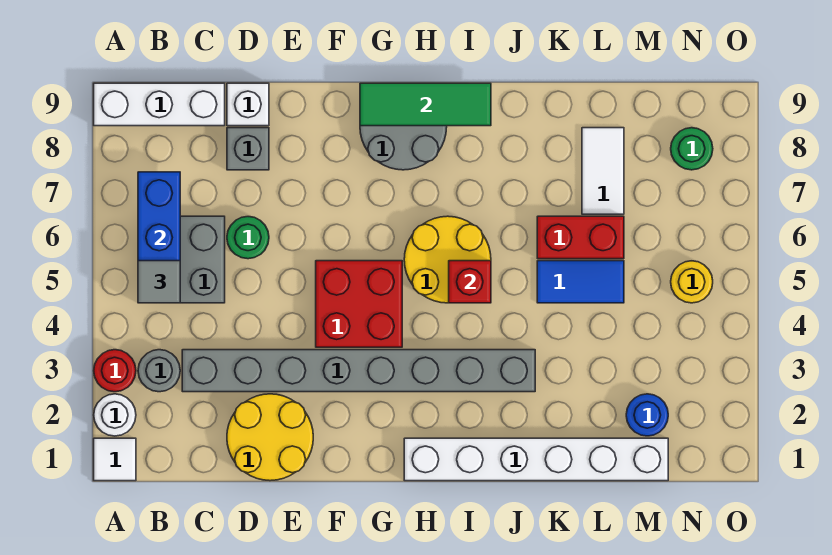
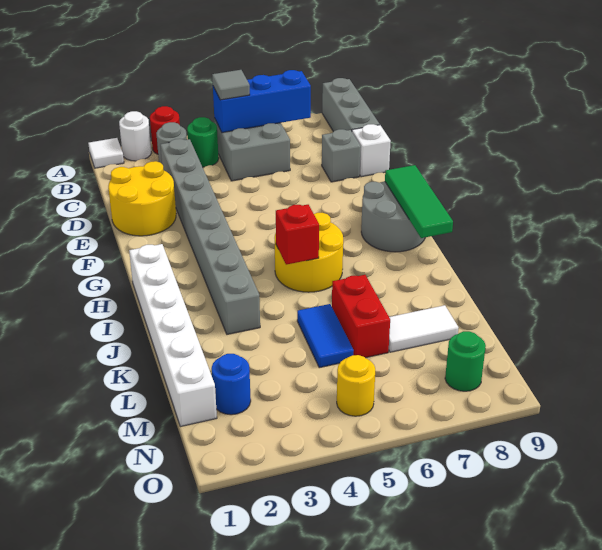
white brick A9:C9 level 1 -> grey brick A9:C9 level 1
green round brick D6 level 1 -> green round brick B4 level 1
red brick F4:G5 level 1 -> none

